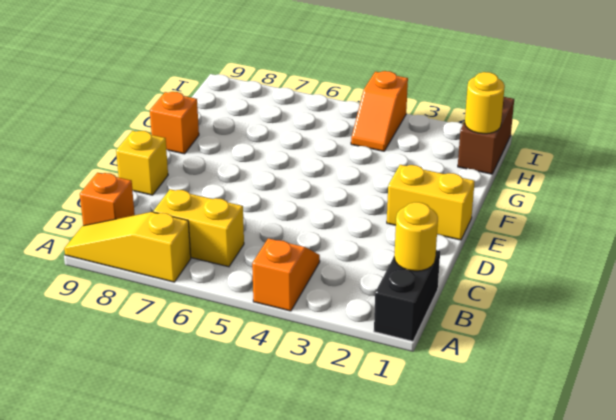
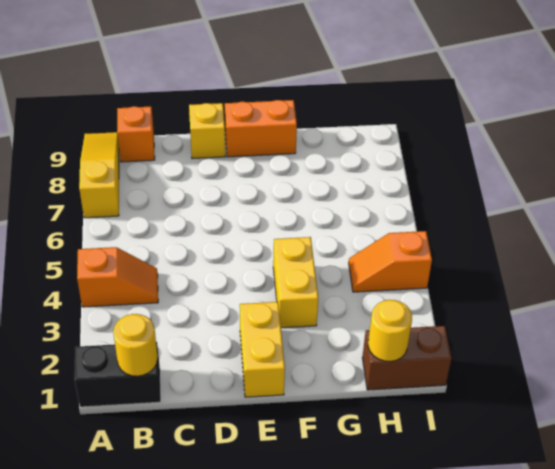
yellow brick B6:B7 level 1 -> yellow brick F3:F4 level 1
orange brick F9 level 1 -> orange brick E9:F9 level 1

